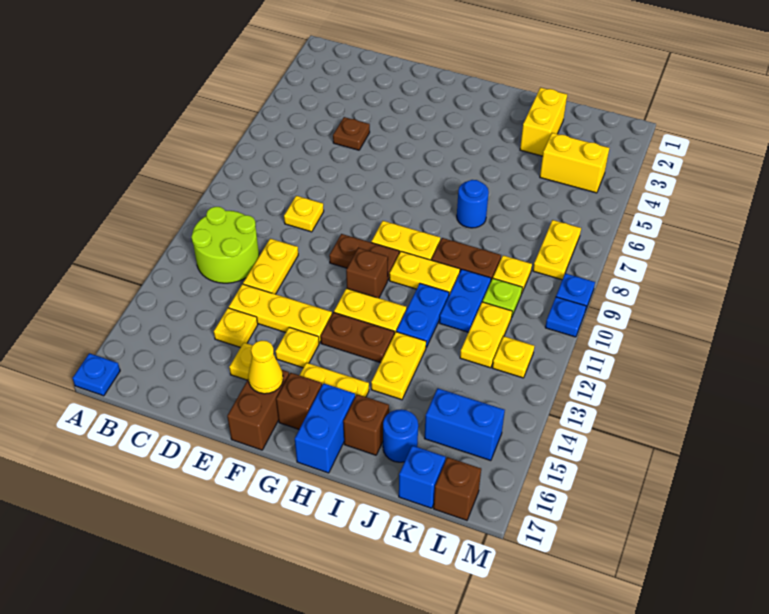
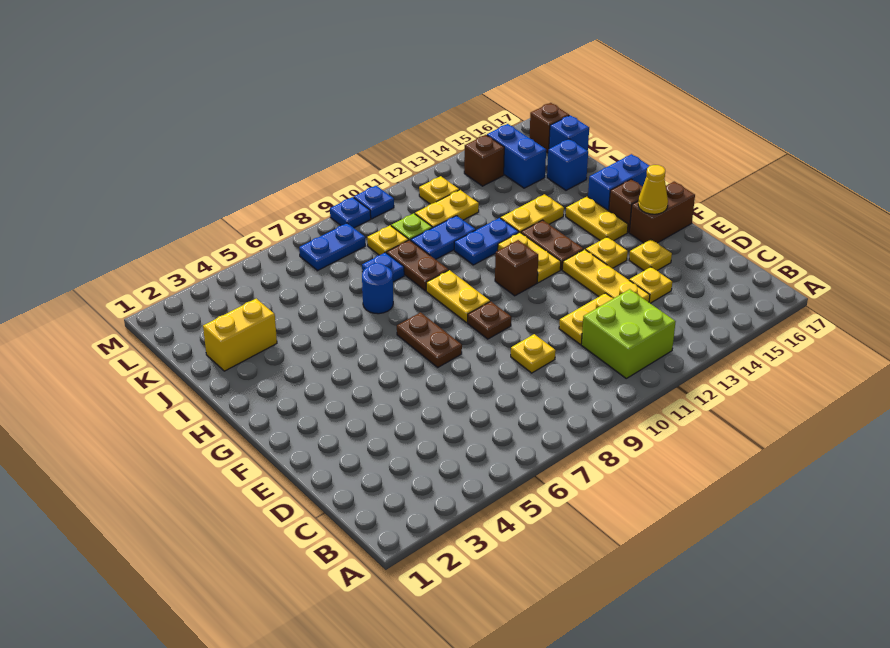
blue plate A17 level 1 -> blue plate J8 level 1
lime round brick B11:C12 level 1 -> lime brick B11:C12 level 1
brown plate D5 level 1 -> brown plate F9 level 1
brown plate F10:G10 level 1 -> brown plate F7:G7 level 1
yellow plate H10:I10 level 1 -> none
brown brick I16 level 1 -> brown brick L14 level 1
blue round brick J16 level 1 -> blue brick J16 level 1
yellow brick K4:L4 level 1 -> none
yellow plate L7:L8 level 1 -> blue plate L7:L8 level 1

